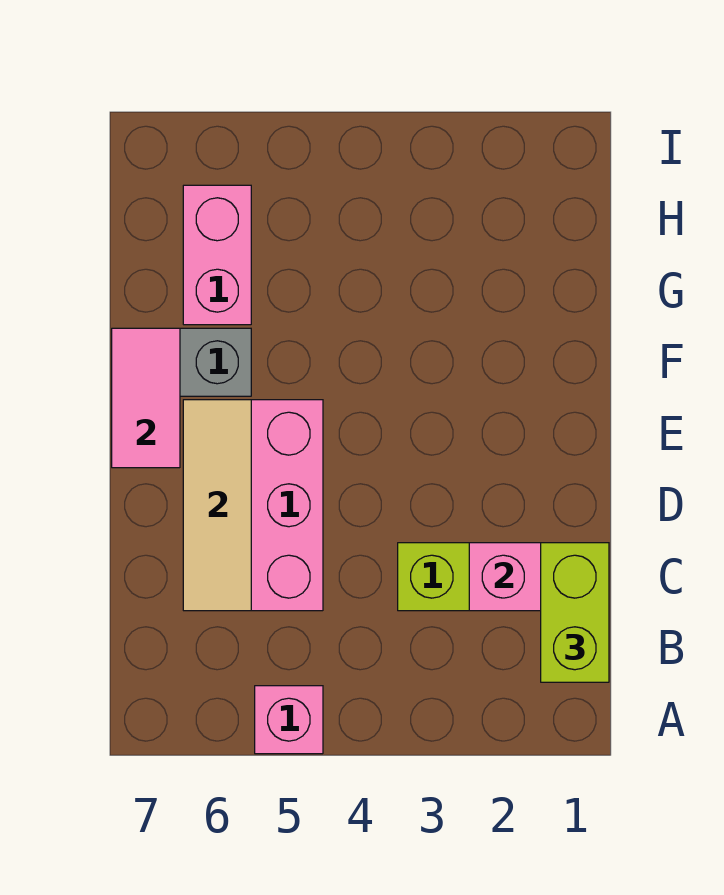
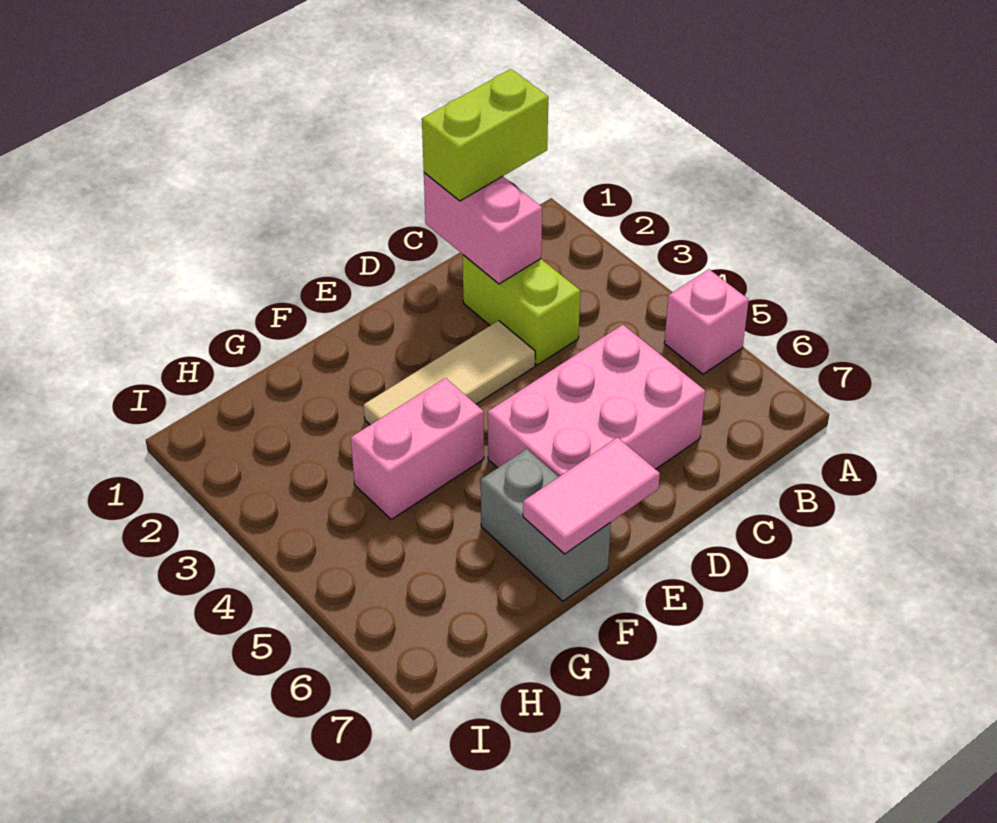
tan tile C6:E6 level 2 -> tan tile D3:F3 level 1
pink brick G6:H6 level 1 -> pink brick F4:G4 level 1

